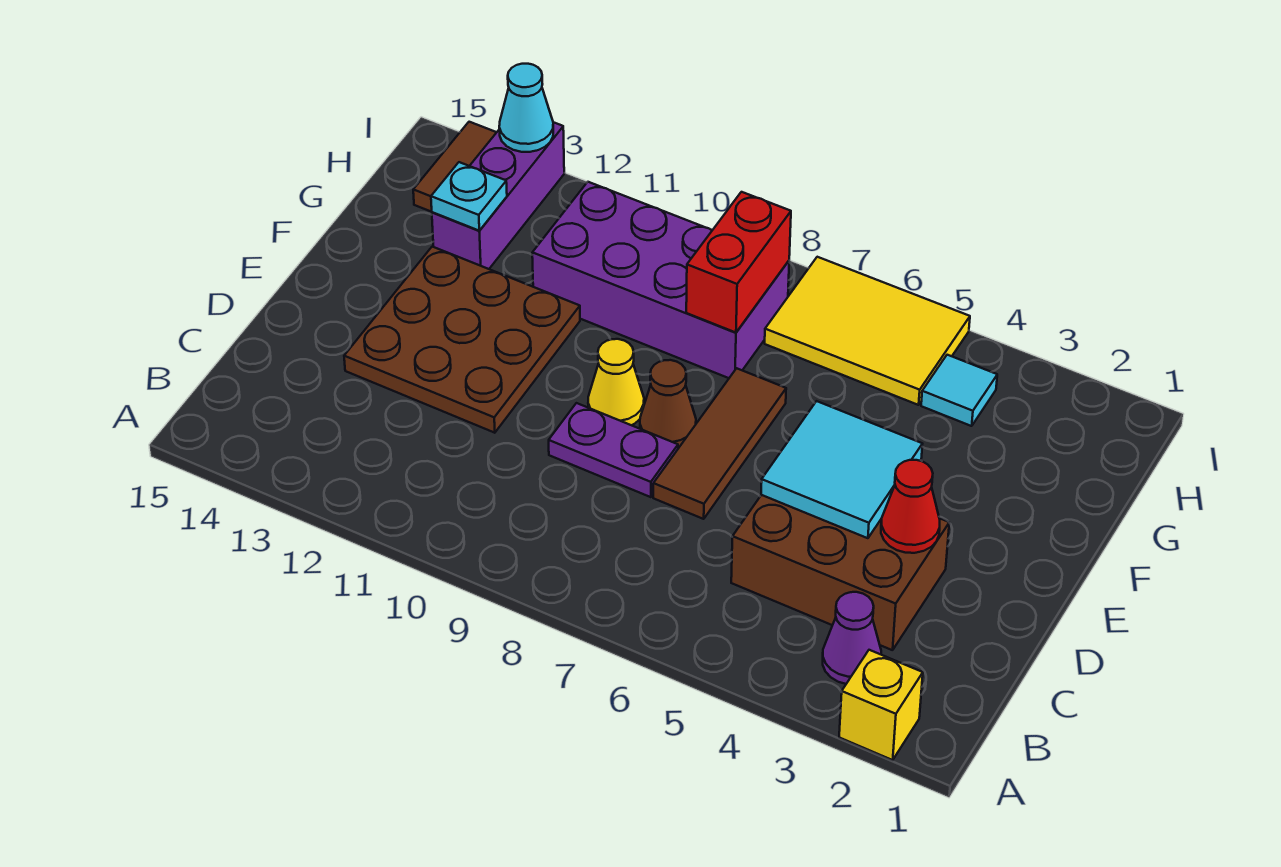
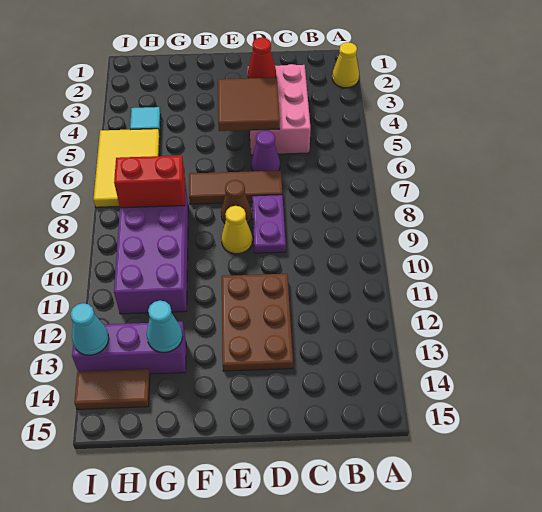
yellow brick A2 level 1 -> yellow cone A2 level 1
purple cone B3 level 1 -> purple cone D6 level 1
brown brick C3:D5 level 1 -> pink brick C3:D5 level 1
cyan tile D4:E5 level 2 -> brown tile D4:E5 level 2
brown plate D11:F13 level 1 -> brown plate D11:E13 level 1
cyan plate G13 level 2 -> cyan cone G13 level 2

